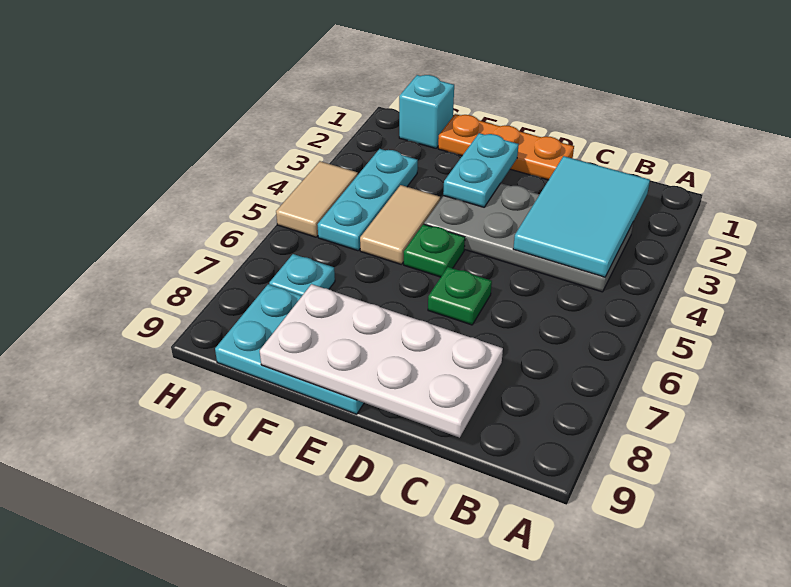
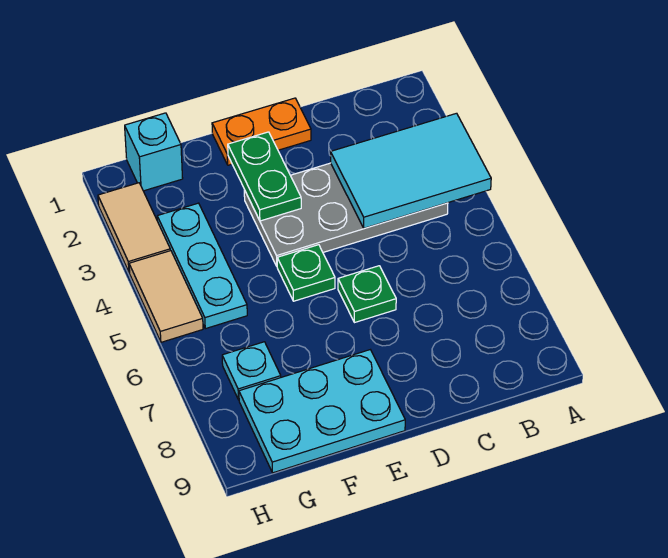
cyan tile B2:C4 level 2 -> cyan tile A3:C4 level 2
white plate C8:F9 level 2 -> none
orange plate D1:F1 level 1 -> orange plate D1:E1 level 1
cyan plate E2:E3 level 2 -> green plate E2:E3 level 2
tan tile F4:F5 level 1 -> tan tile H2:H3 level 1

